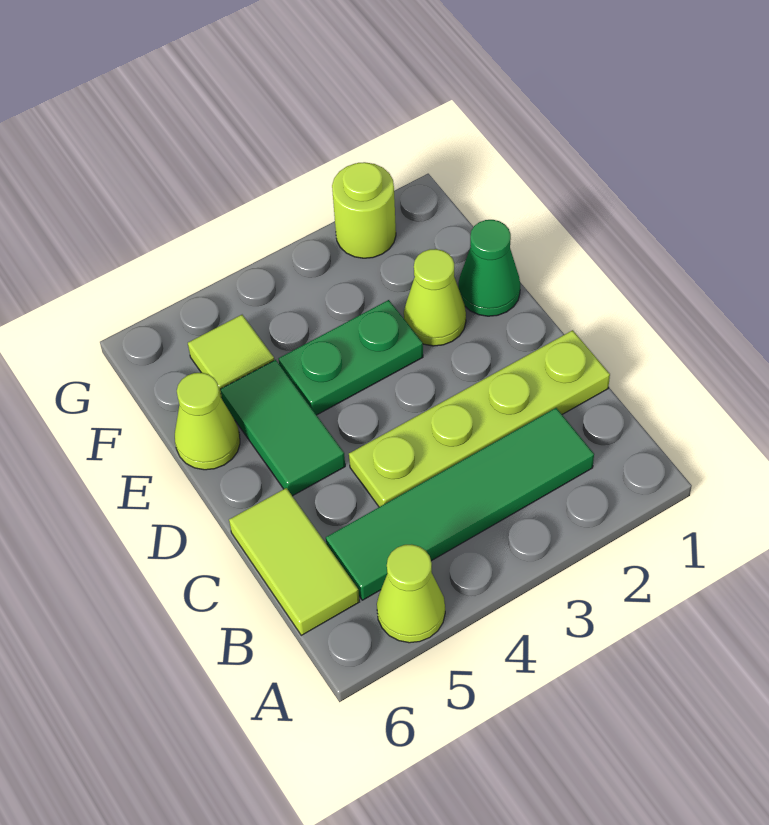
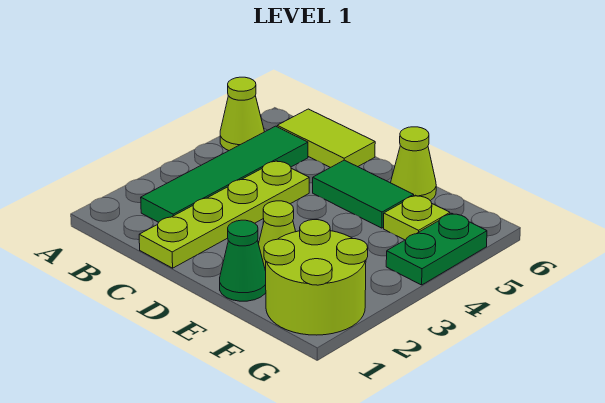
green plate E3:E4 level 1 -> green plate G4:G5 level 1
lime tile F5 level 1 -> lime plate F5 level 1
lime round brick G2 level 1 -> lime round brick F1:G2 level 1

